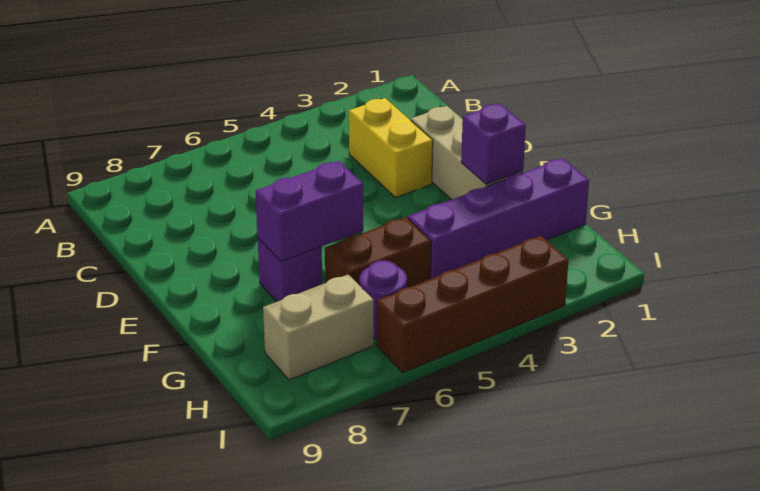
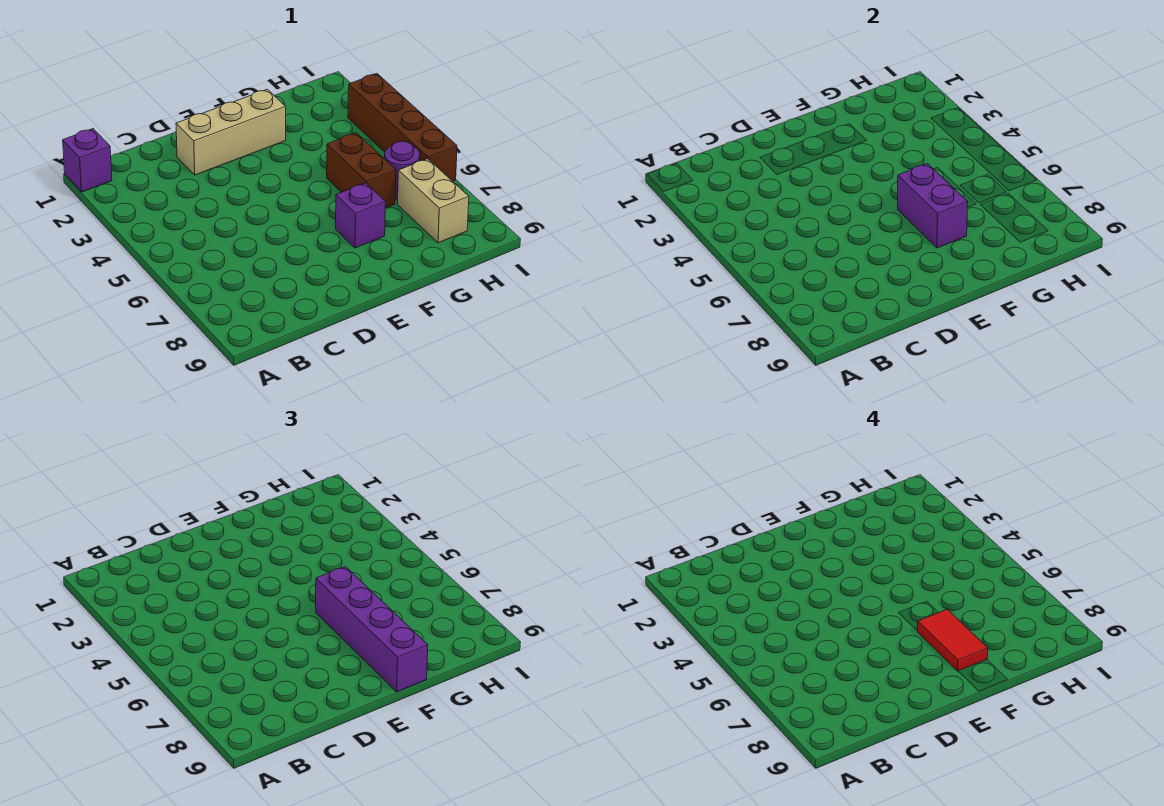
yellow brick C3:D3 level 1 -> none
purple brick F2 level 2 -> purple brick A1 level 1
none -> red tile F7:F8 level 4
purple brick G1:G4 level 1 -> purple brick F6:F9 level 3

